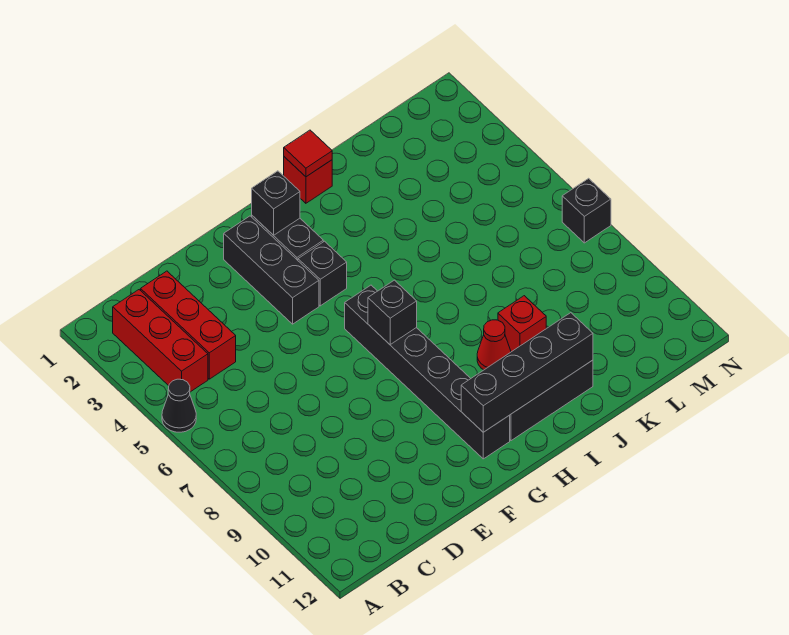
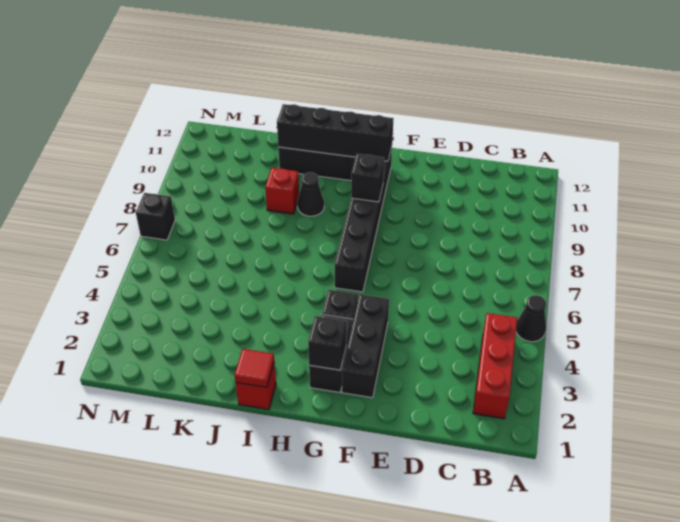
red brick C2:C4 level 1 -> none
black brick G7 level 2 -> black brick G9 level 2
red cone I9 level 1 -> black cone I9 level 1

